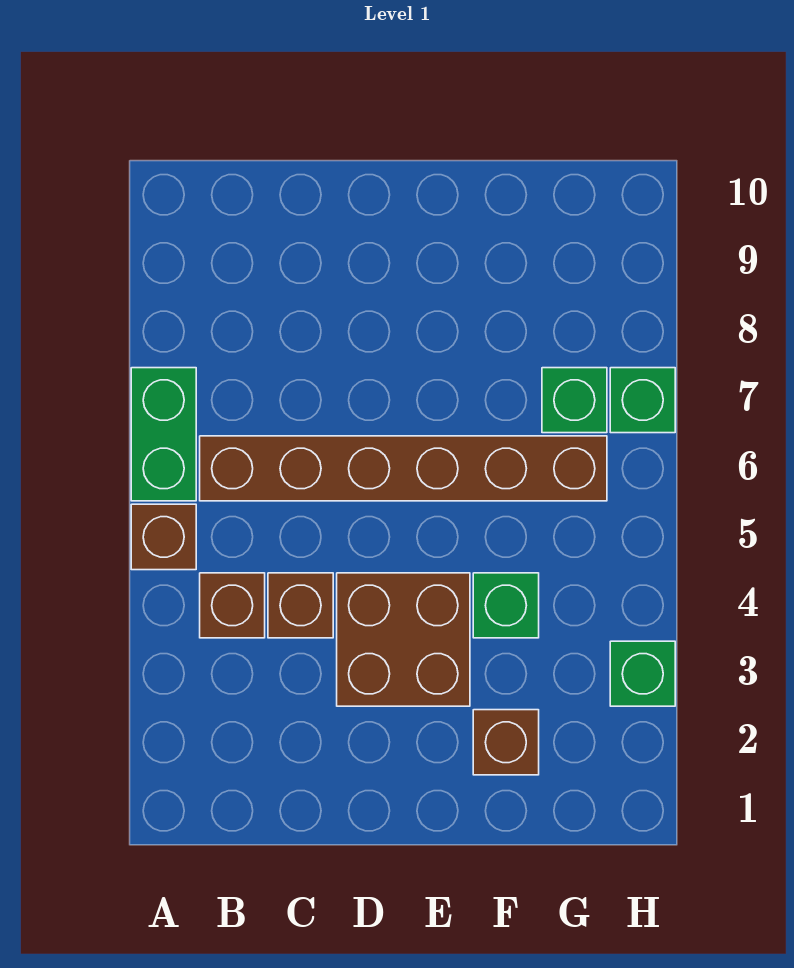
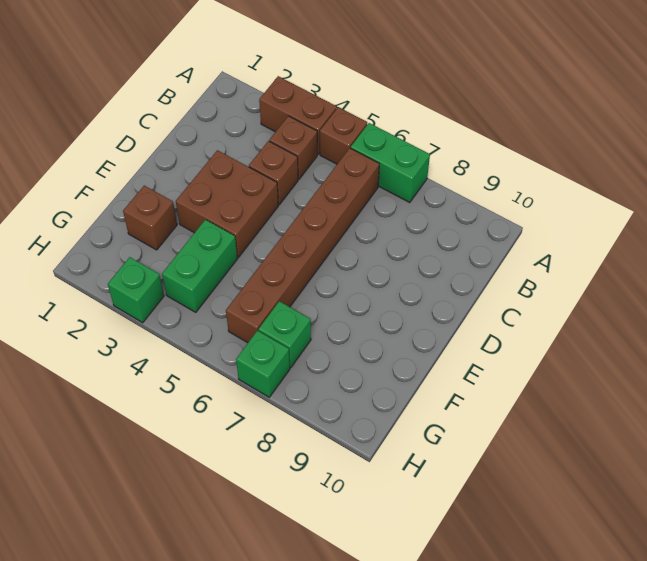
none -> brown brick A3:A4 level 1
green brick F4 level 1 -> green brick F4:G4 level 1

